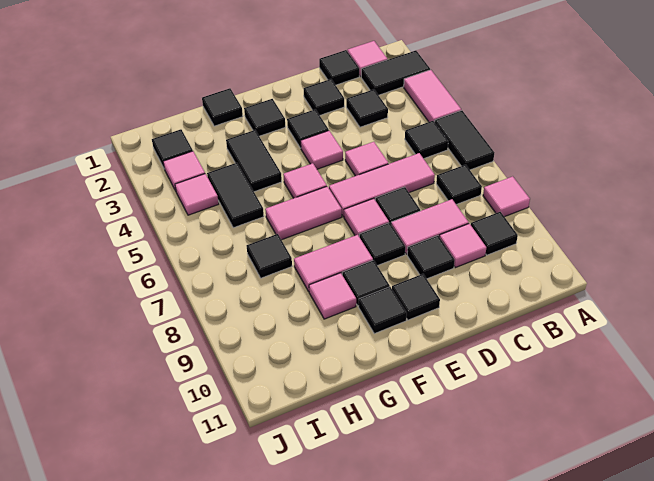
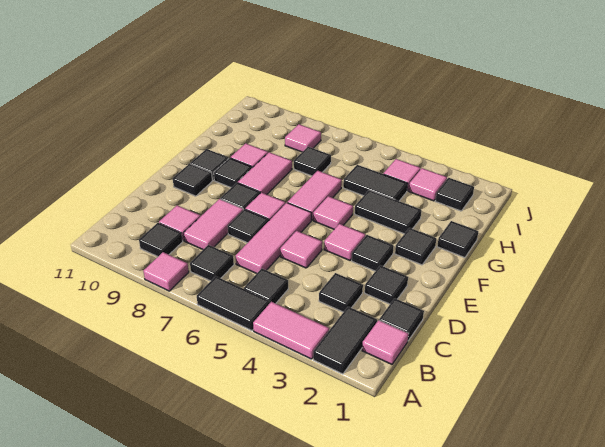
black tile D9 level 1 -> none
none -> pink tile I8 level 1

